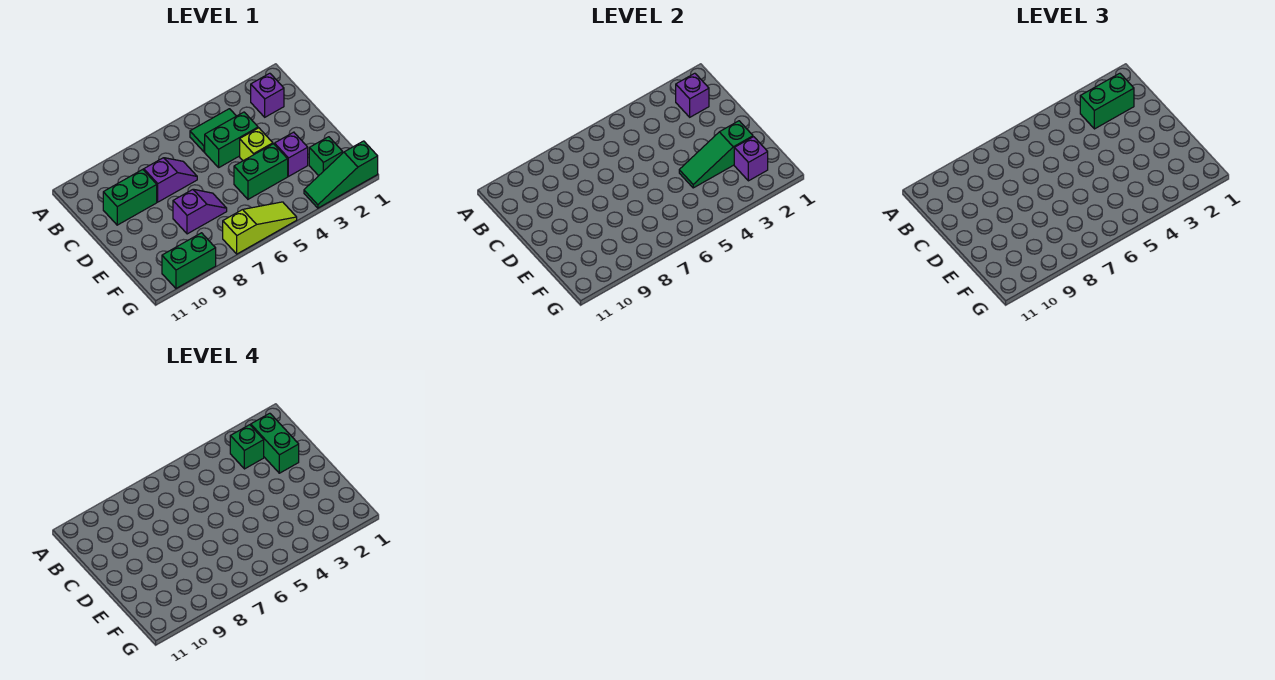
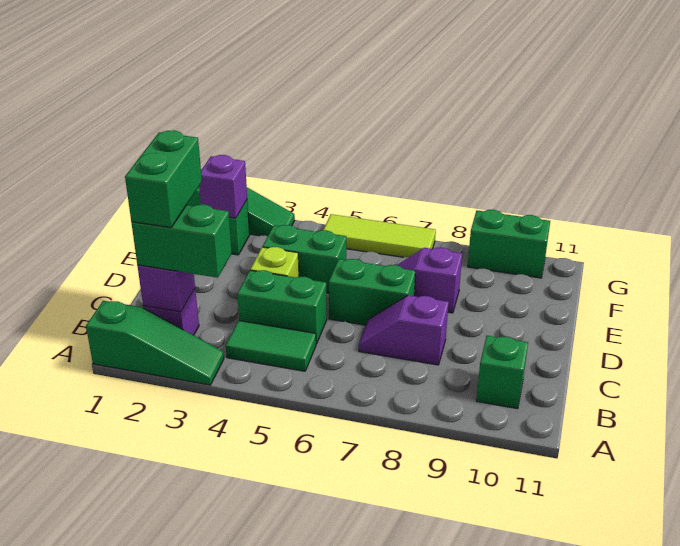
green brick B3 level 4 -> green brick B10 level 1
green brick C9:C10 level 1 -> green brick D6:D7 level 1
green slope E2:E4 level 2 top 2 -> green slope A1:A3 level 1 top 1
purple brick E3 level 1 -> none
lime slope G5:G7 level 1 top 7 -> lime tile G5:G7 level 1

